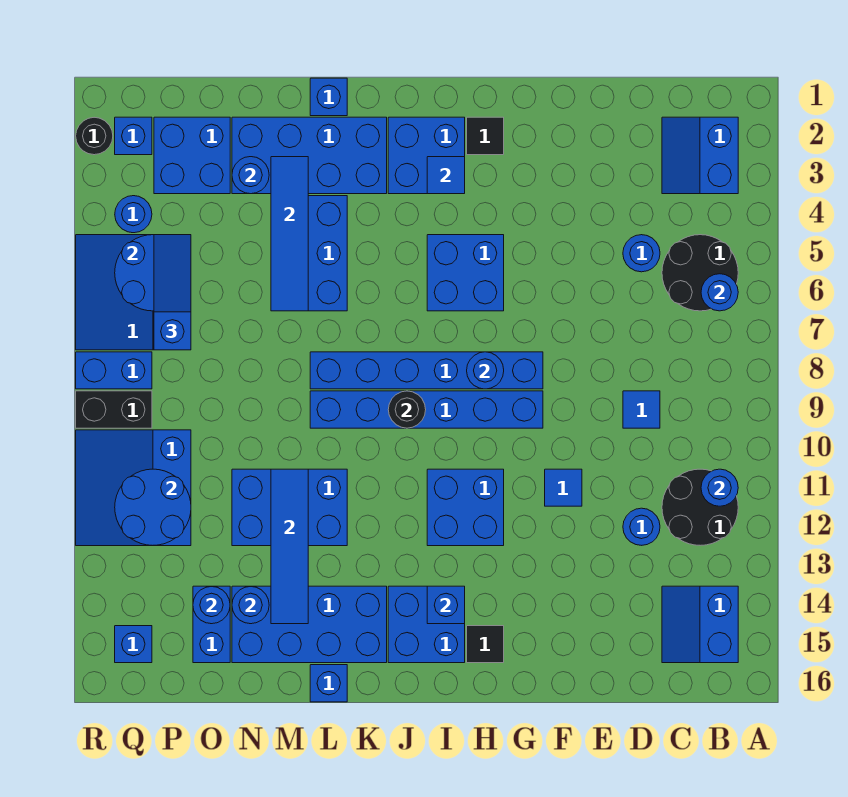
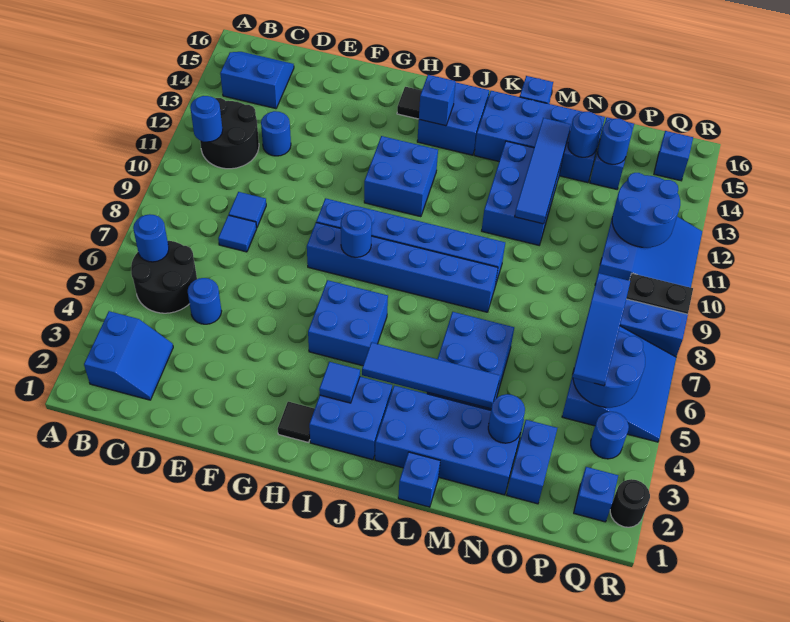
blue slope B14:C15 level 1 top B -> blue slope B14:C15 level 1 top 14
blue tile F11 level 1 -> blue tile D8 level 1
black round brick J9 level 2 -> none
blue brick L11:N12 level 1 -> blue brick L11:M13 level 1
blue tile M3:M6 level 2 -> blue tile J4:M4 level 2
blue brick O2:P3 level 1 -> blue brick O2:O3 level 1

